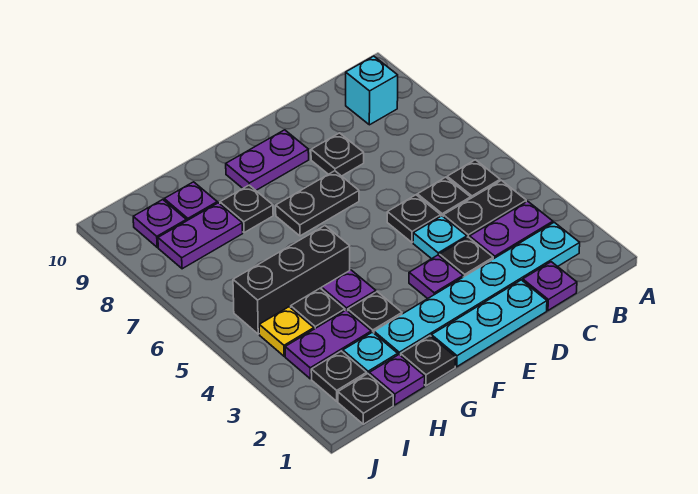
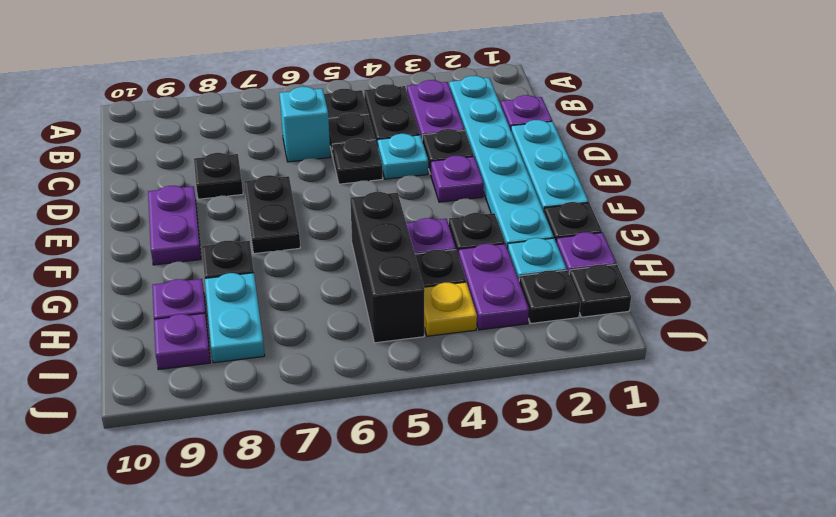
cyan brick B9 level 1 -> cyan brick C6 level 1
purple plate H8:I8 level 1 -> cyan plate H8:I8 level 1

